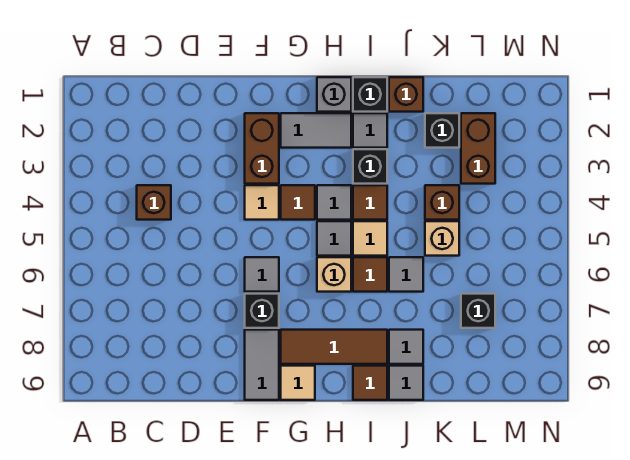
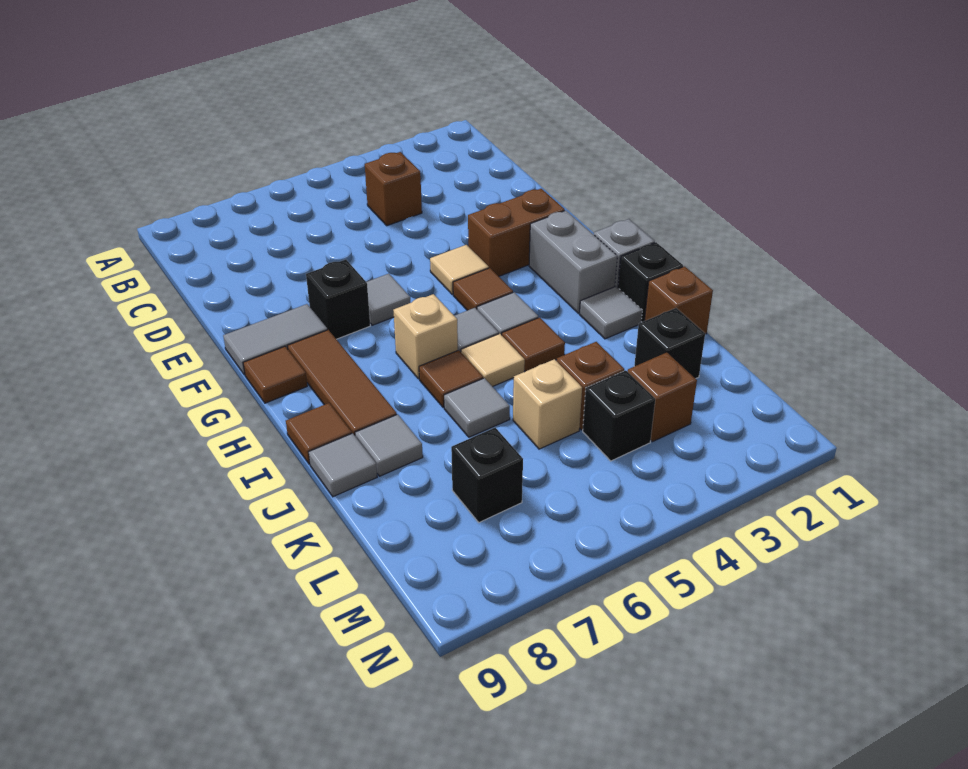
grey tile G2:H2 level 1 -> grey brick G2:H2 level 1
tan tile G9 level 1 -> brown tile G9 level 1
black brick I3 level 1 -> black brick L4 level 1
brown brick L2:L3 level 1 -> brown brick L3 level 1

